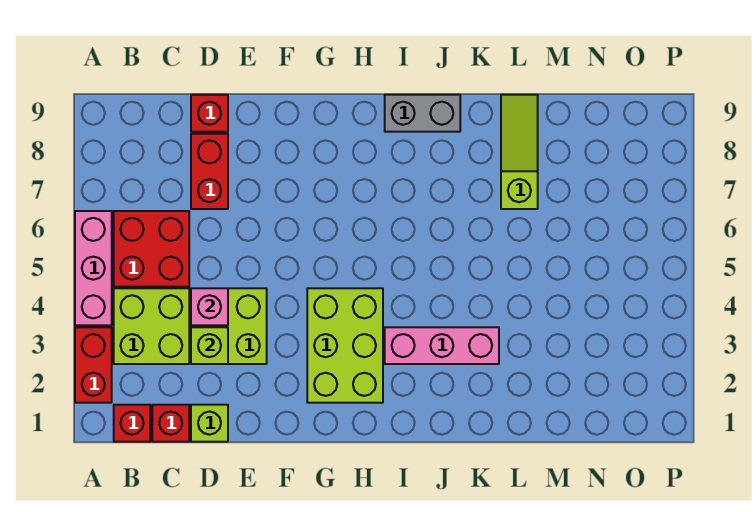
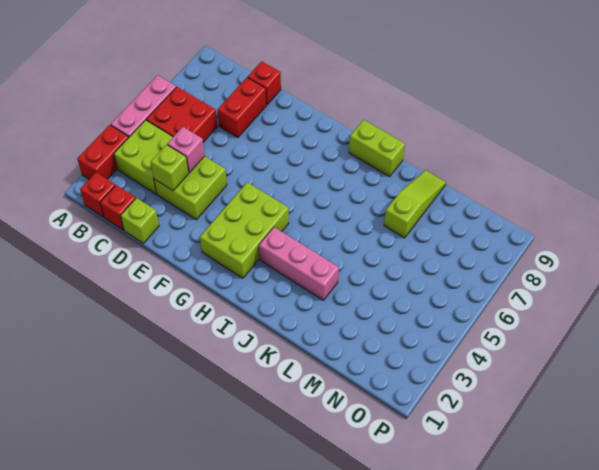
grey brick I9:J9 level 1 -> lime brick I9:J9 level 1

